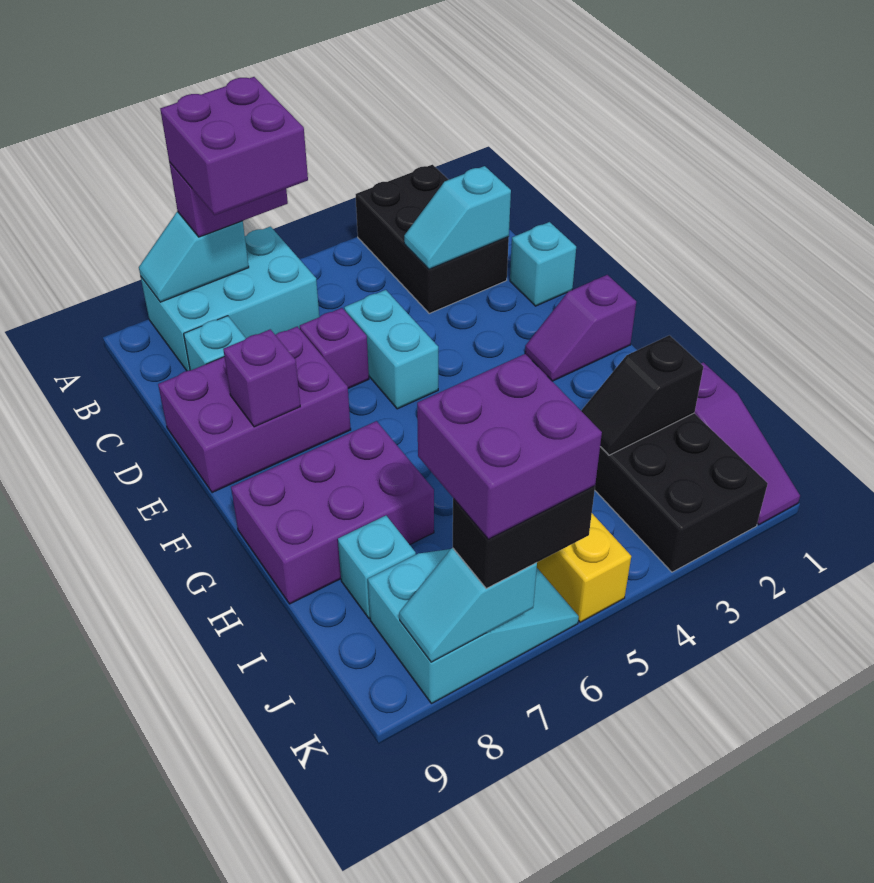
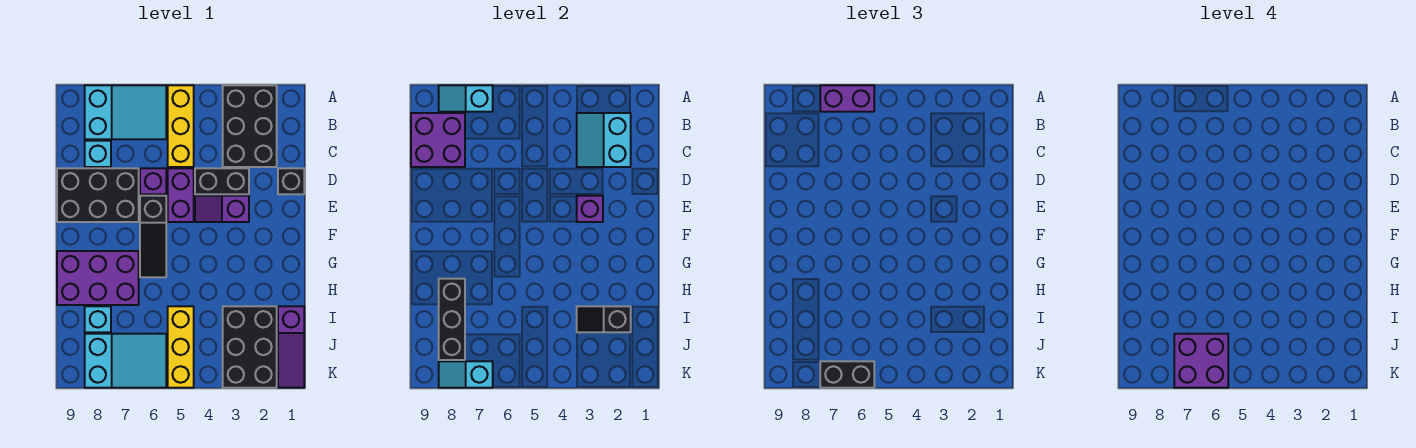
none -> yellow brick A5:C5 level 1
cyan brick A6:B8 level 1 -> cyan slope A6:B8 level 1 top 8
purple brick A6:B7 level 4 -> purple brick B8:C9 level 2
cyan slope C2:C3 level 2 top 2 -> cyan slope B2:C3 level 2 top 2
cyan brick D1 level 1 -> black brick D1 level 1
none -> black brick D3:D4 level 1
cyan brick D5:E5 level 1 -> purple brick D5:E5 level 1
purple brick D7:E9 level 1 -> black brick D7:E9 level 1
none -> black slope E6:G6 level 1 top E
purple brick E8 level 2 -> purple brick E3 level 2
purple slope F1:F2 level 1 top 1 -> purple slope E3:E4 level 1 top 3
none -> black brick H8:J8 level 2

